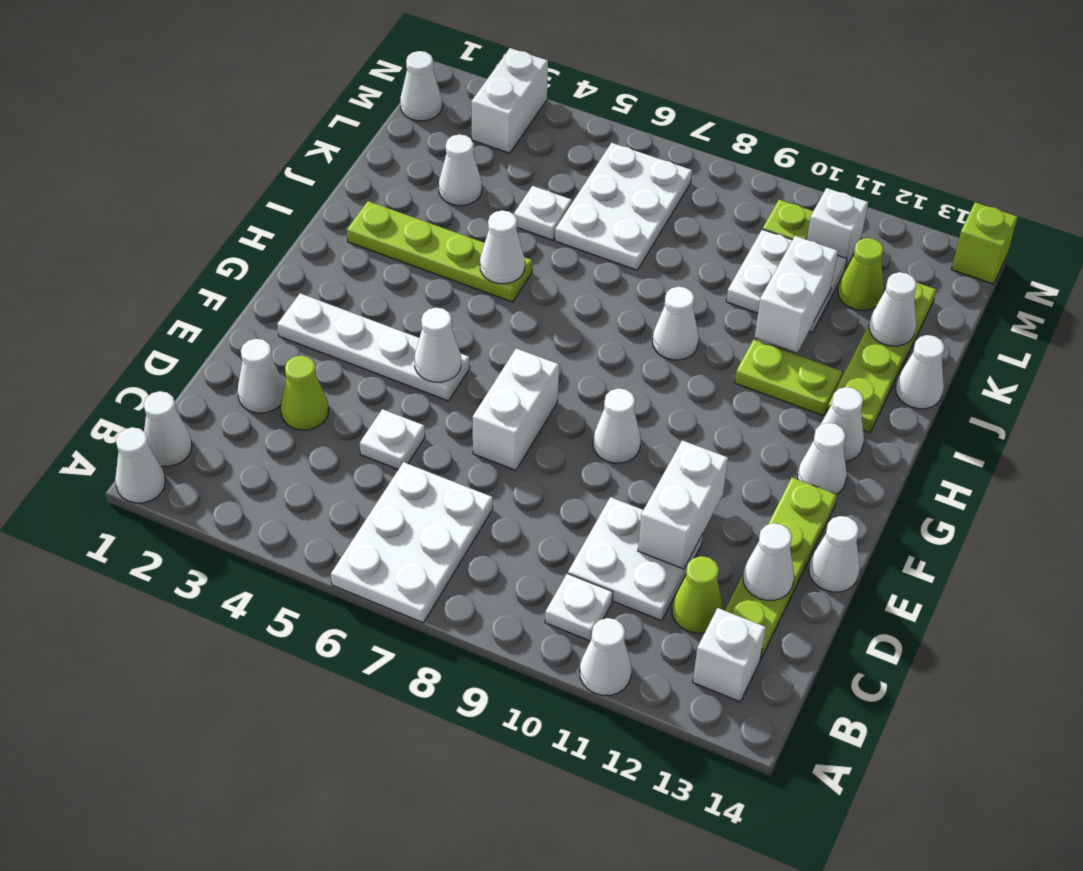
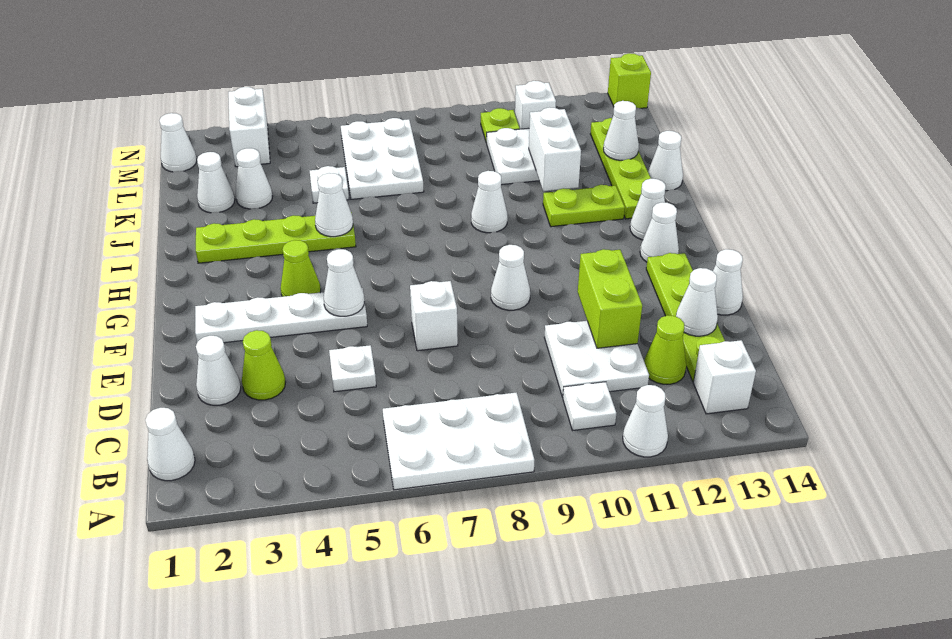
white cone A1 level 1 -> white cone K2 level 1
white plate A6:C7 level 1 -> white plate A6:B8 level 1
white brick D11:E11 level 2 -> lime brick D11:E11 level 2
white brick E7:F7 level 1 -> white brick E7 level 1
lime cone L12 level 1 -> lime cone G4 level 1

